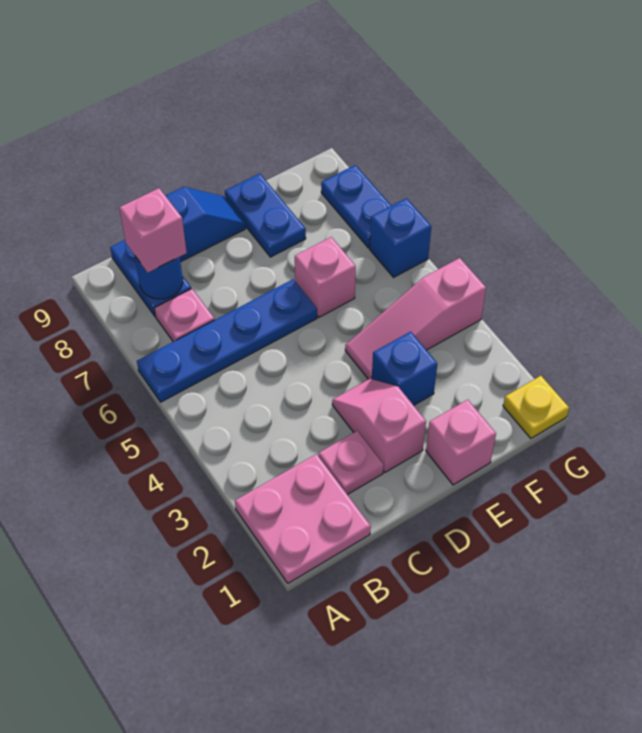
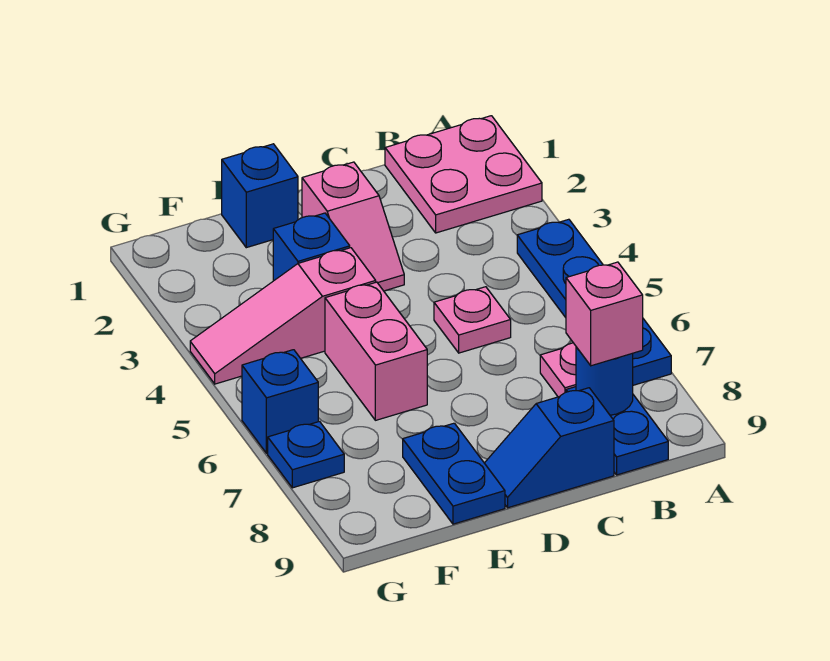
blue plate A6:D6 level 1 -> blue plate A4:A7 level 1
pink plate C2 level 1 -> pink plate C5 level 1
pink brick E1 level 1 -> blue brick E1 level 1
pink slope E4:G4 level 1 top G -> pink slope E4:G4 level 1 top E
pink brick E6 level 1 -> pink brick E5:E6 level 1
yellow plate G1 level 1 -> none
blue plate G7:G8 level 1 -> blue plate G7 level 1

